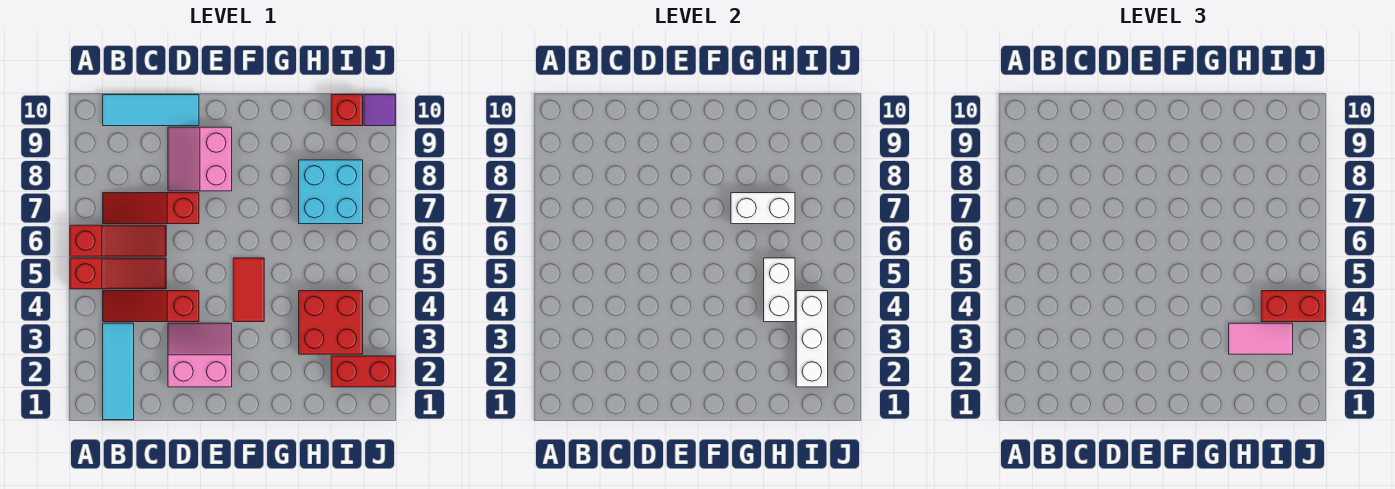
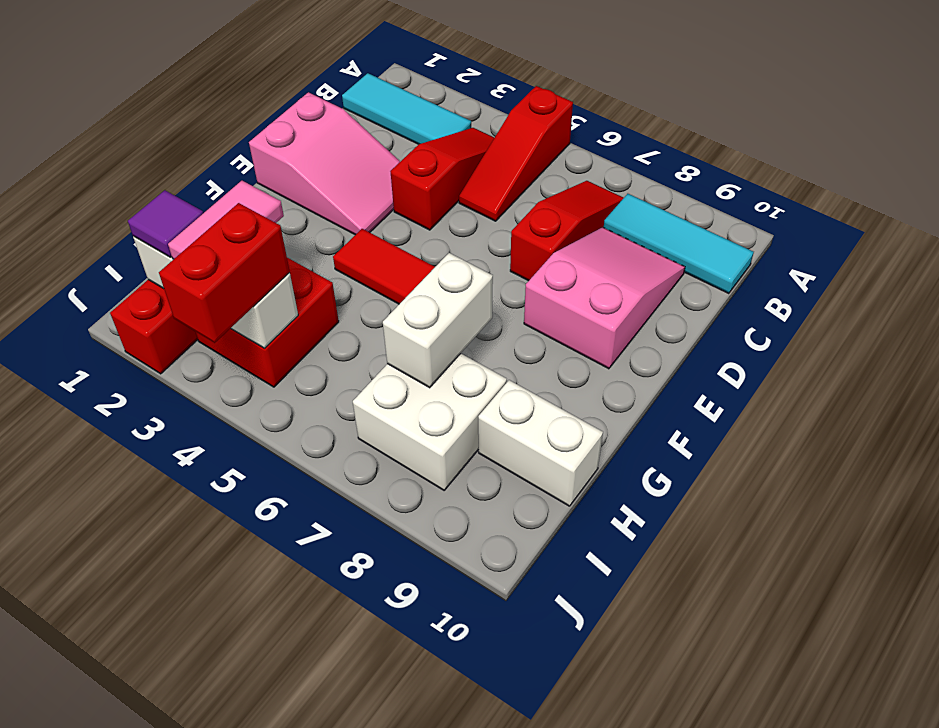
red slope A6:C6 level 1 top A -> none
cyan tile B10:D10 level 1 -> cyan tile B8:B10 level 1
pink slope D2:E3 level 1 top 2 -> pink slope D1:E3 level 1 top 1
pink slope D8:E9 level 1 top E -> pink slope C8:E9 level 1 top E
white brick H4:H5 level 2 -> white brick H9:H10 level 1
cyan brick H7:I8 level 1 -> white brick H7:I8 level 1
red brick I10 level 1 -> none
purple tile J10 level 1 -> purple tile I2 level 3

